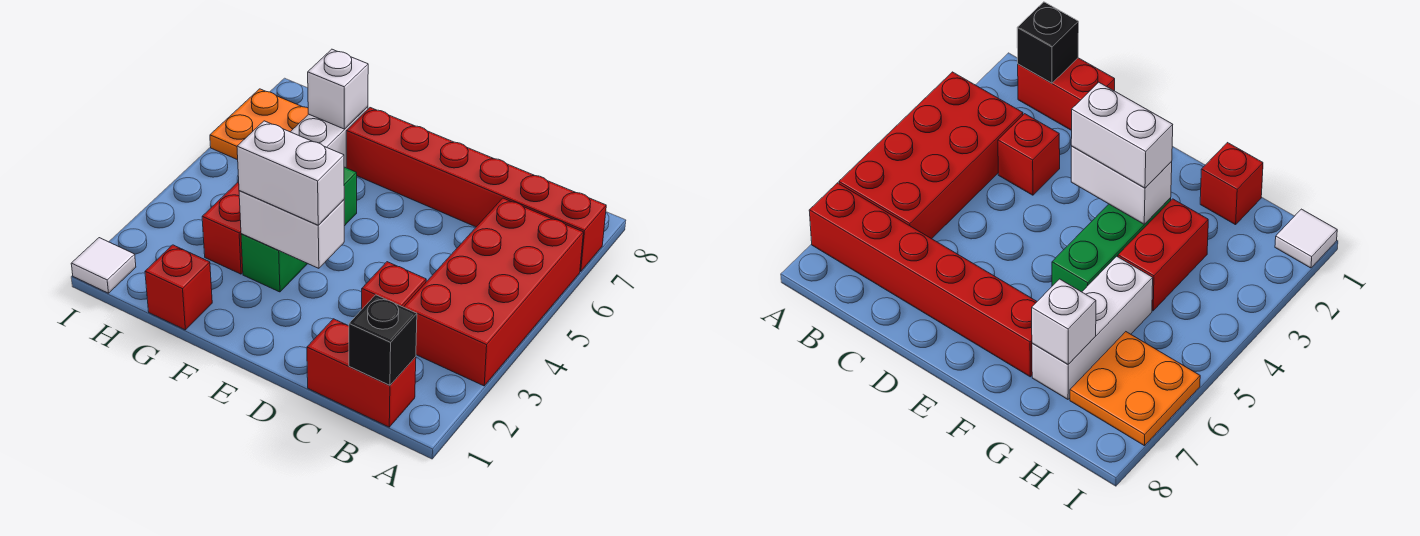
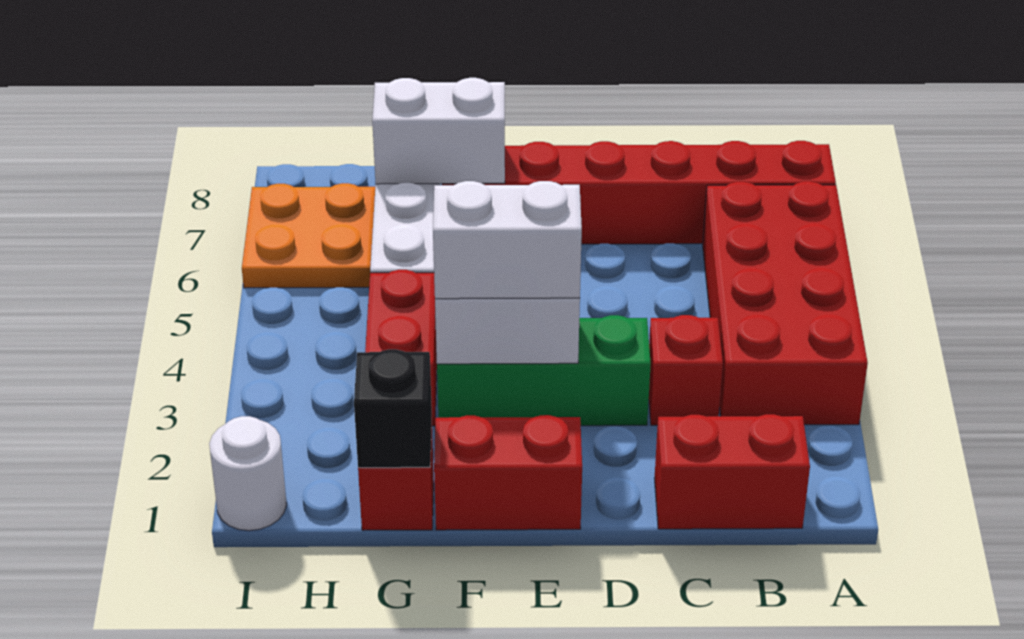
black brick B1 level 2 -> black brick G1 level 2
none -> red brick E1:F1 level 1
green brick F3:F5 level 1 -> green brick D3:F3 level 1
white brick G7 level 2 -> white brick F7:G7 level 2
white tile I1 level 1 -> white round brick I1 level 1

